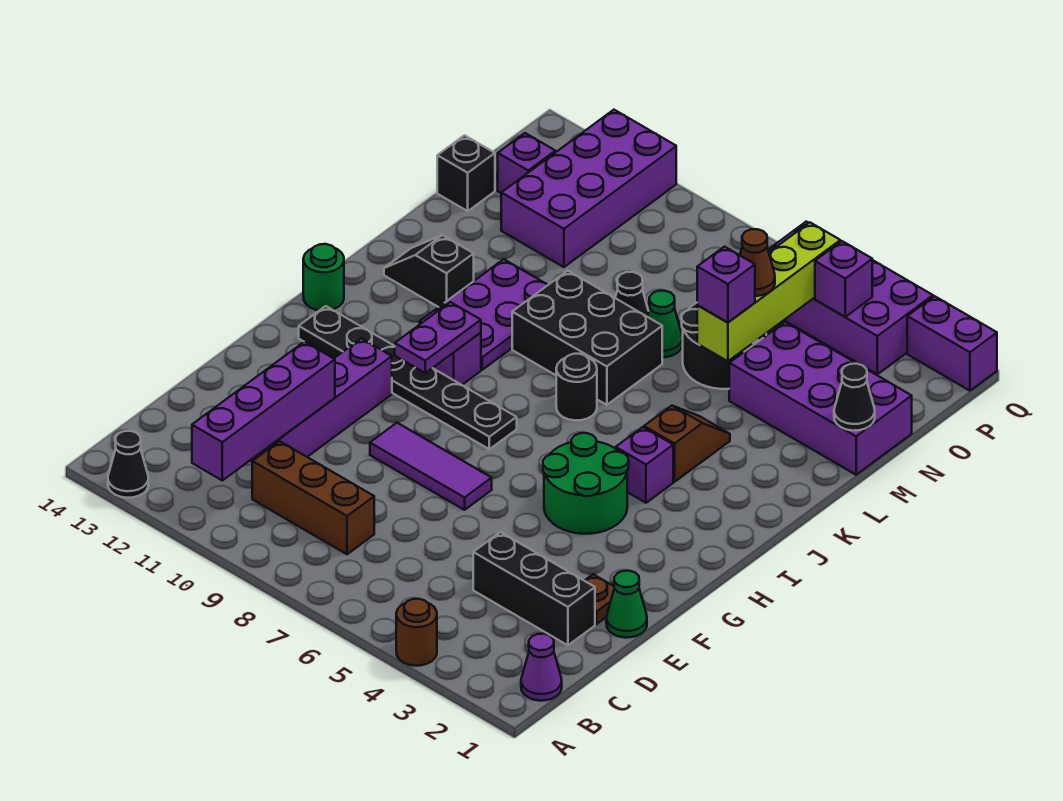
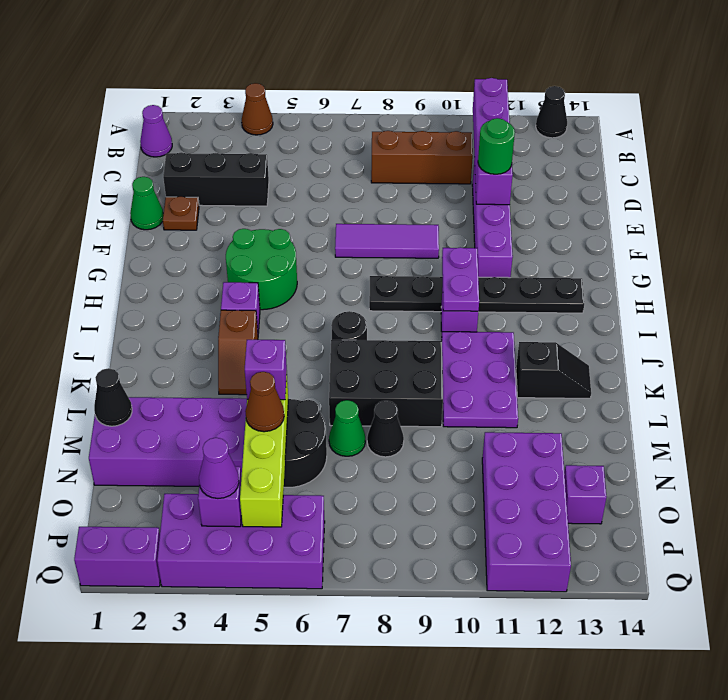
brown round brick A4 level 1 -> brown cone A4 level 1
green round brick I14 level 1 -> green round brick E11 level 3
black brick N14 level 1 -> none
none -> purple cone P4 level 3

